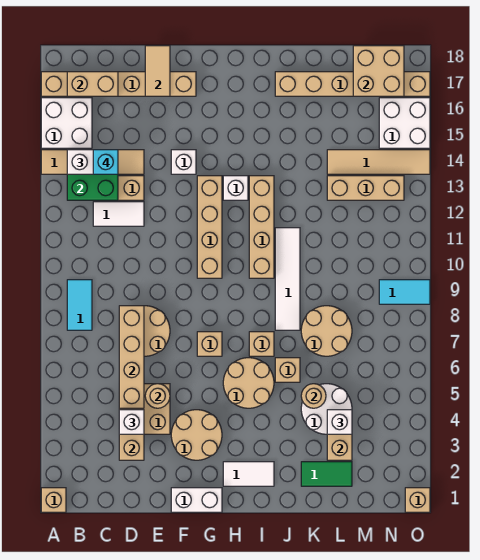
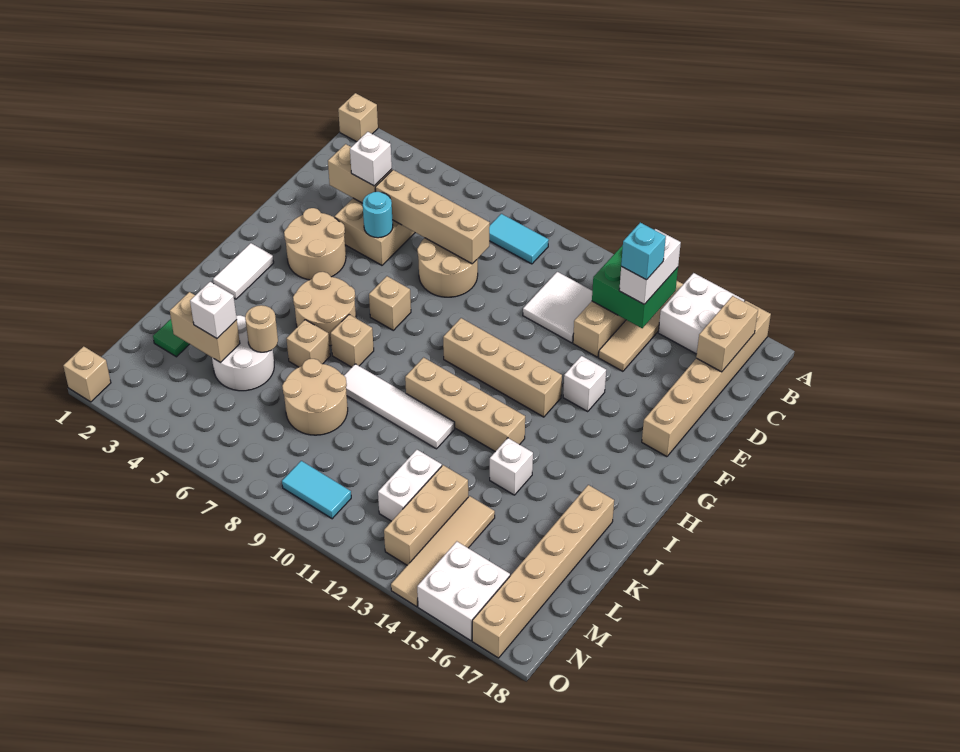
white tile C12:D12 level 1 -> white tile C11:D12 level 1
tan round brick E5 level 2 -> cyan round brick E5 level 2
tan tile E17:E18 level 2 -> none
white brick F1:G1 level 1 -> white brick L12:M12 level 1
white brick H13 level 1 -> white brick J14 level 1
tan brick M17:N18 level 2 -> none
cyan tile N9:O9 level 1 -> cyan tile N9:N10 level 1

